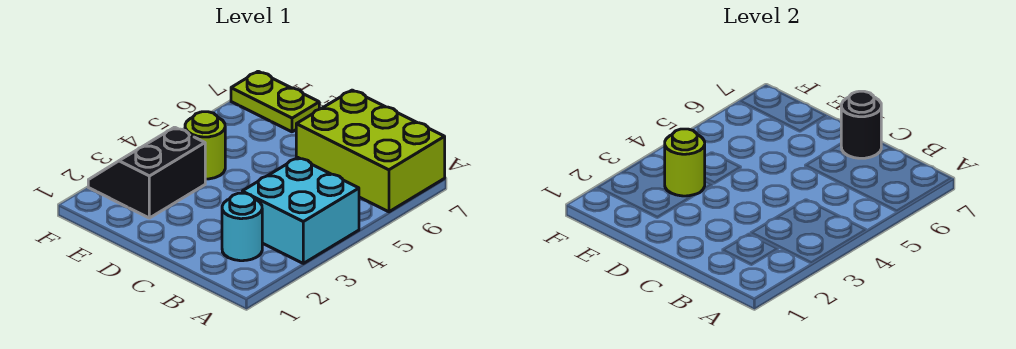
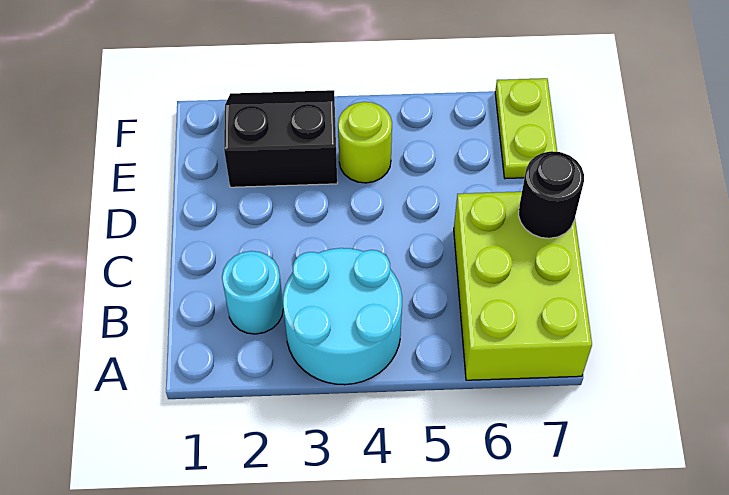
cyan brick A3:B4 level 1 -> cyan round brick A3:B4 level 1
lime round brick E3 level 2 -> none

